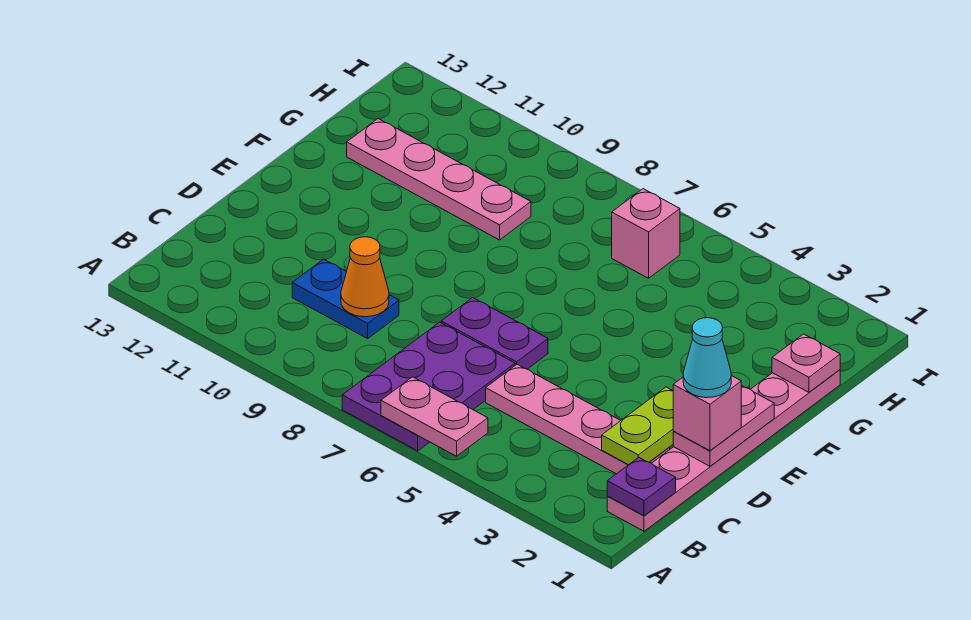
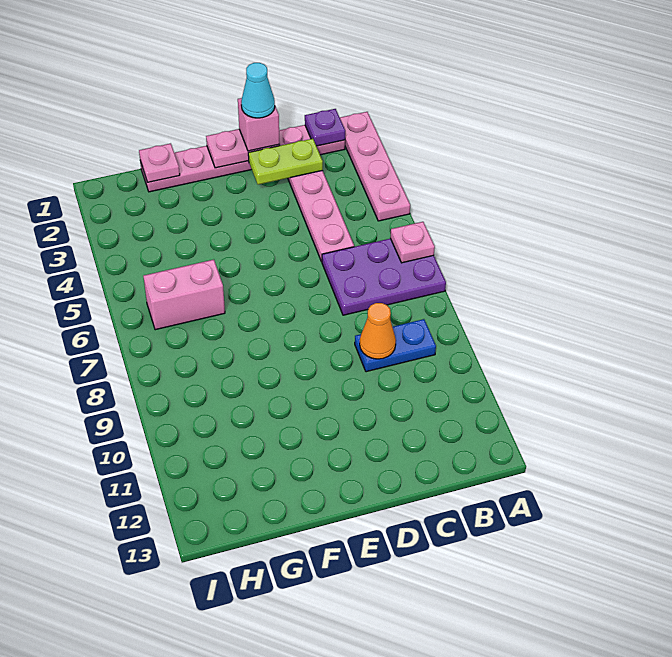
pink plate A5:A6 level 2 -> pink plate A6 level 2
blue plate C9:C10 level 1 -> blue plate B9:C9 level 1
purple plate D6:D7 level 1 -> none
pink plate G9:G12 level 1 -> pink plate A1:A4 level 1
pink brick H6 level 1 -> pink brick G6:H6 level 1

